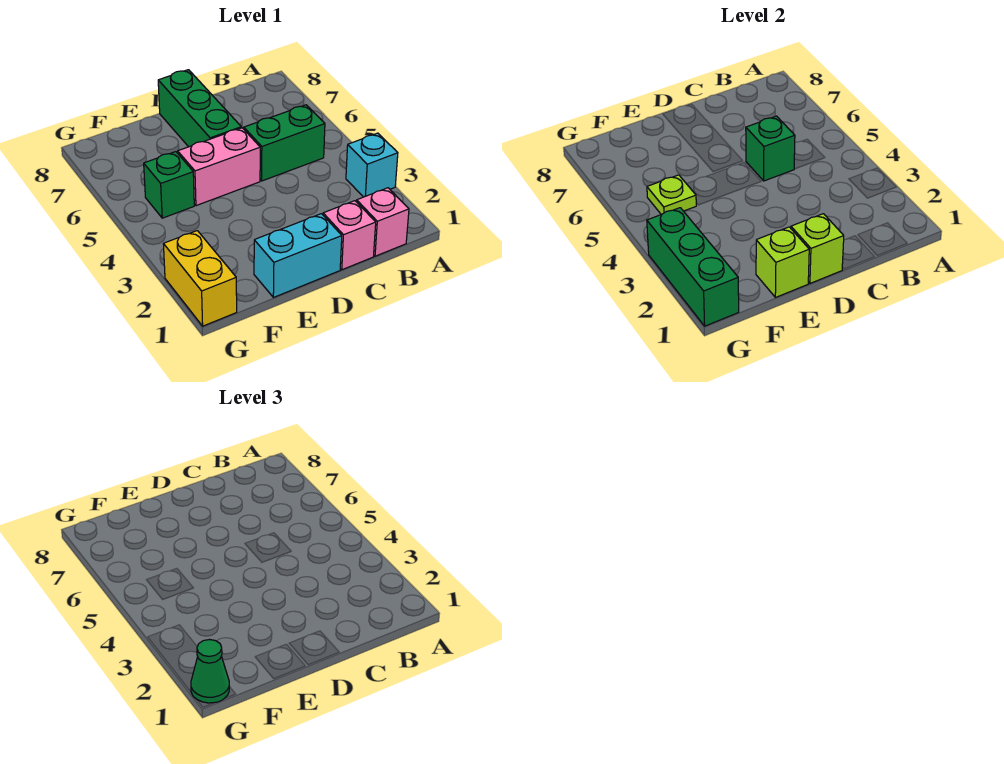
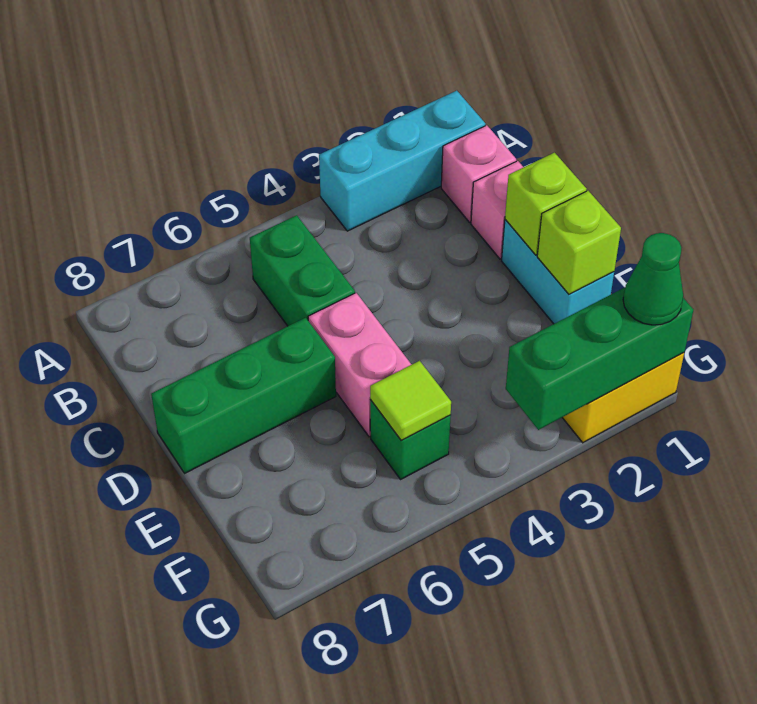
cyan brick A3 level 1 -> cyan brick A1:A3 level 1
green brick C5 level 2 -> none
lime plate F5 level 2 -> lime tile F5 level 2

